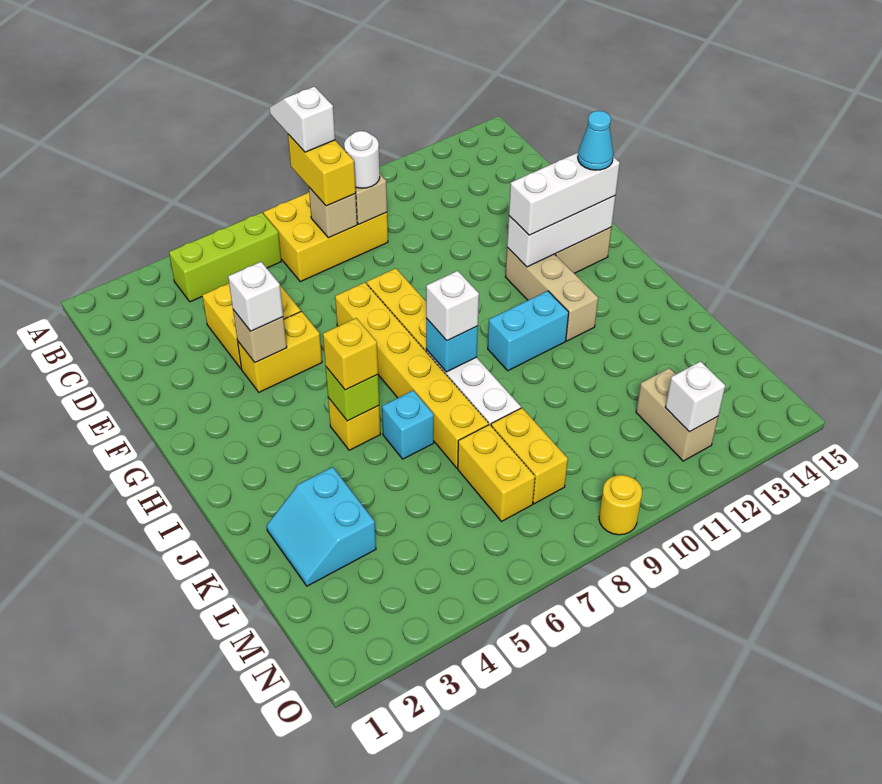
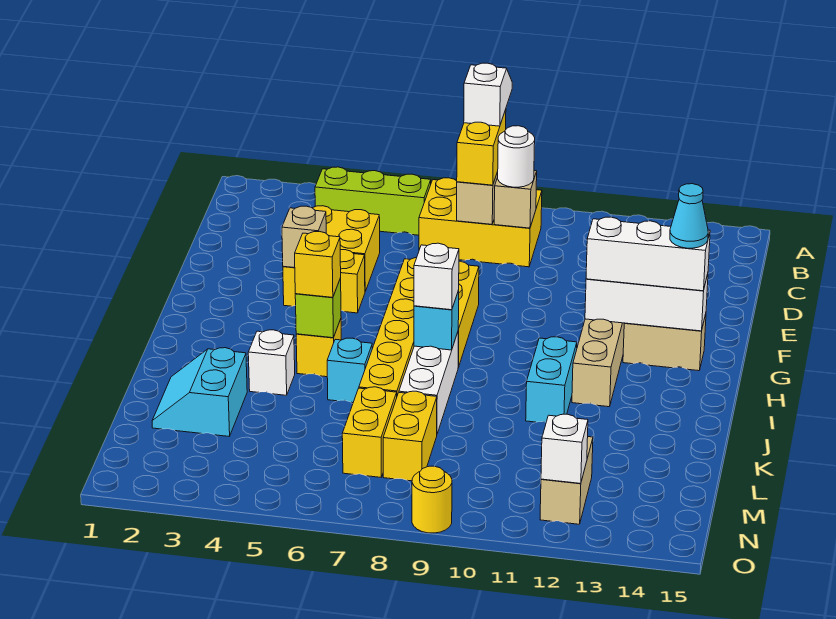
white brick F4 level 3 -> white brick J4 level 1
cyan brick I10:I11 level 1 -> cyan brick I11:J11 level 1

